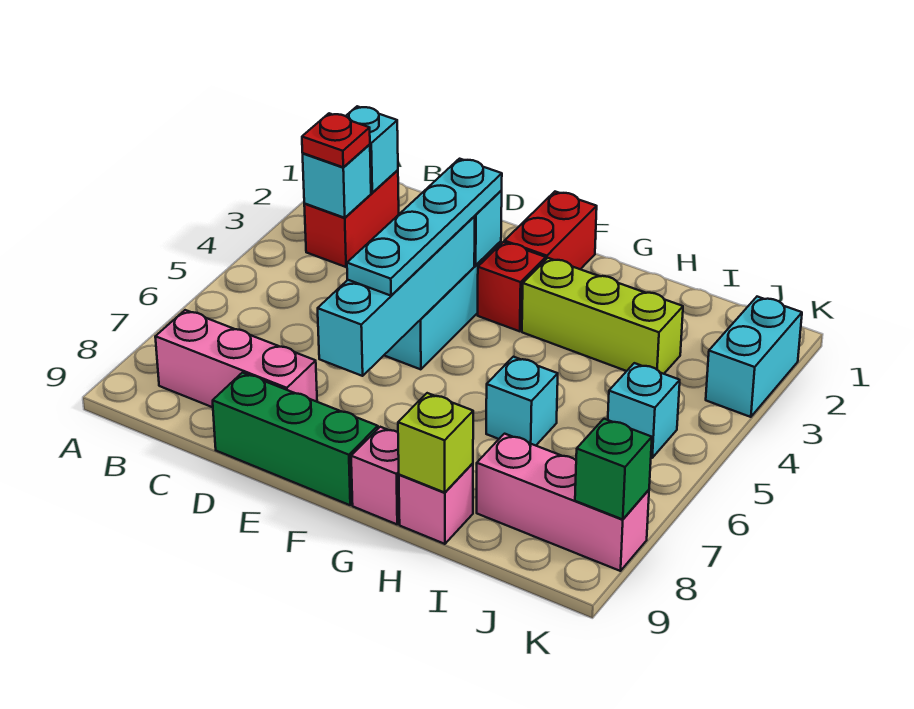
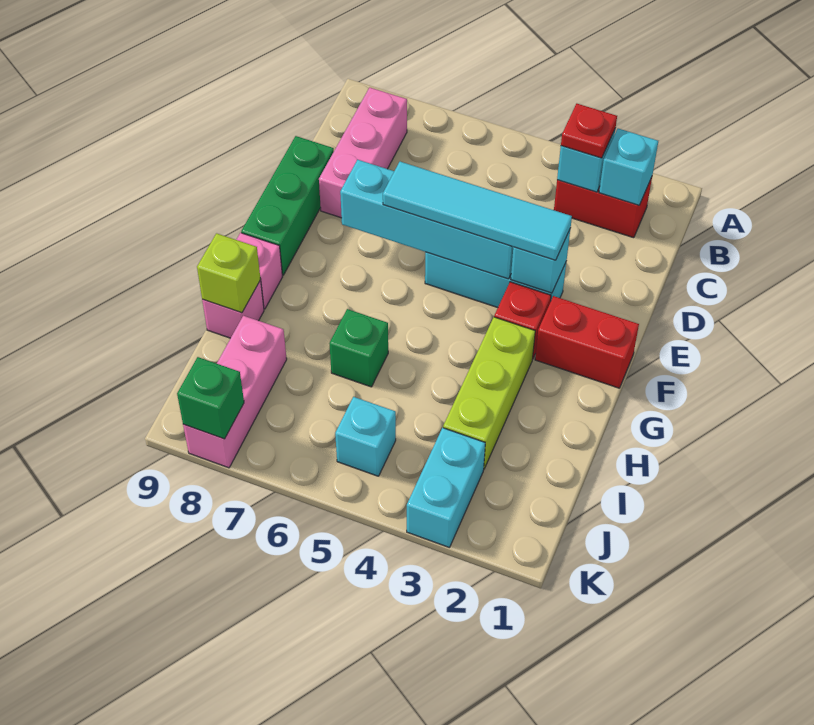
cyan plate E3:E6 level 3 -> cyan tile E3:E6 level 3
cyan brick H6 level 1 -> green brick H6 level 1
cyan brick K2:K3 level 1 -> cyan brick J3:K3 level 1

